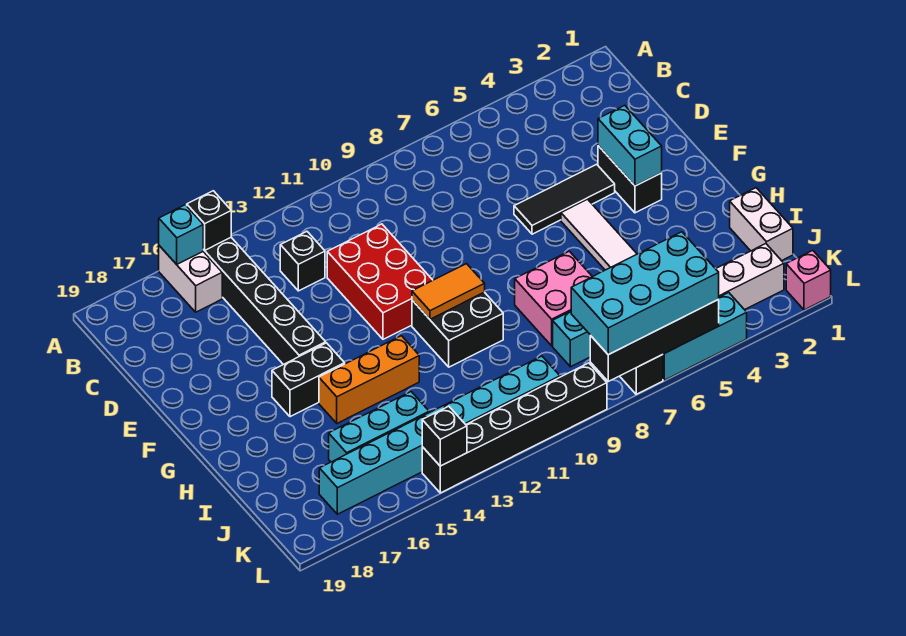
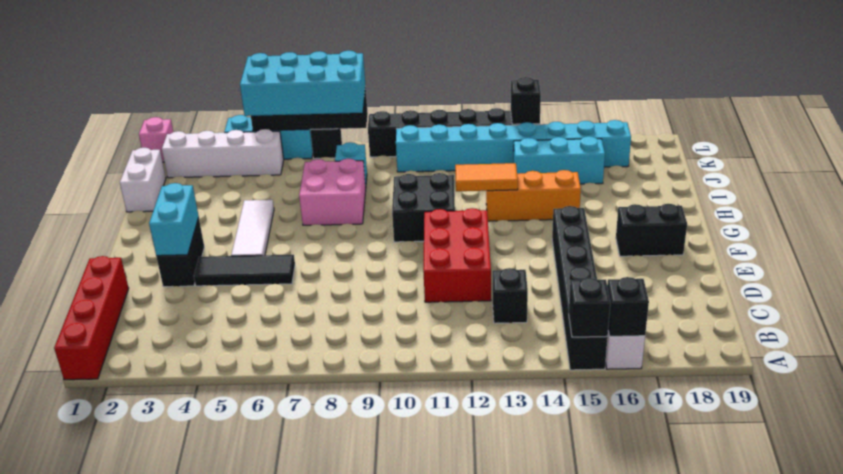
none -> red brick A1:D1 level 1
cyan brick A16 level 2 -> black brick A16 level 2
orange tile G10:G11 level 2 -> orange tile H12:H13 level 2
black brick G15:G16 level 1 -> black brick F17:F18 level 1

